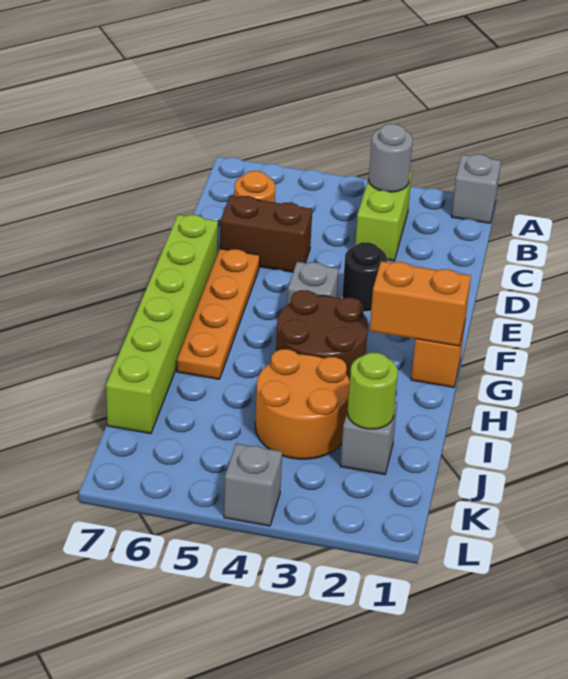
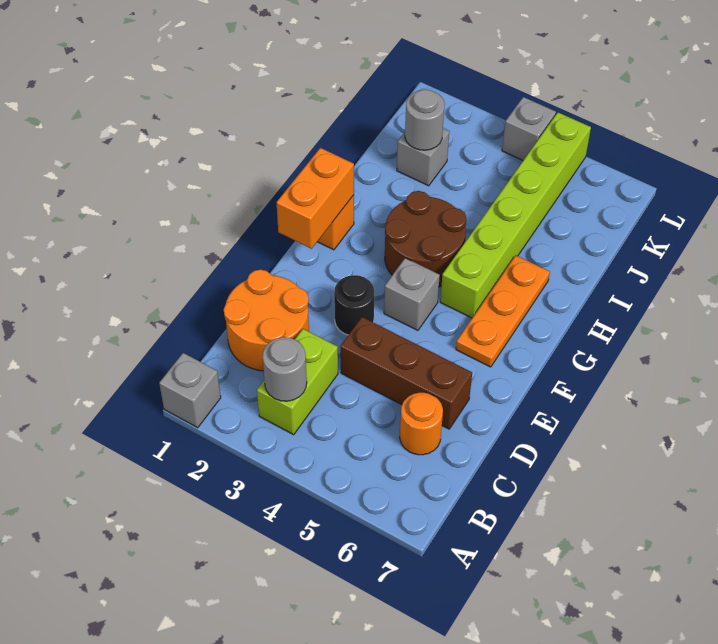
brown brick D5:D6 level 1 -> brown brick D4:D6 level 1
orange plate E6:H6 level 1 -> orange plate F6:H6 level 1
lime brick E7:J7 level 1 -> lime brick G5:L5 level 1
orange brick G1:G2 level 2 -> orange brick F1:G1 level 2
orange round brick I3:J4 level 1 -> orange round brick C1:D2 level 1
lime round brick J2 level 2 -> grey round brick J2 level 2

